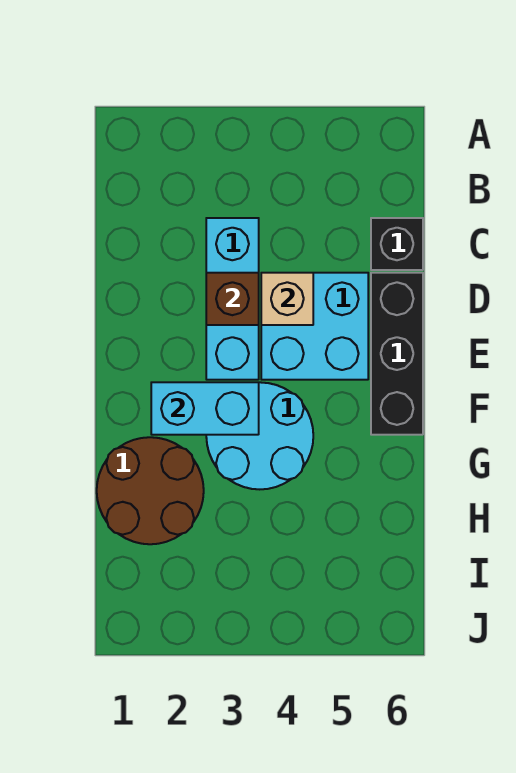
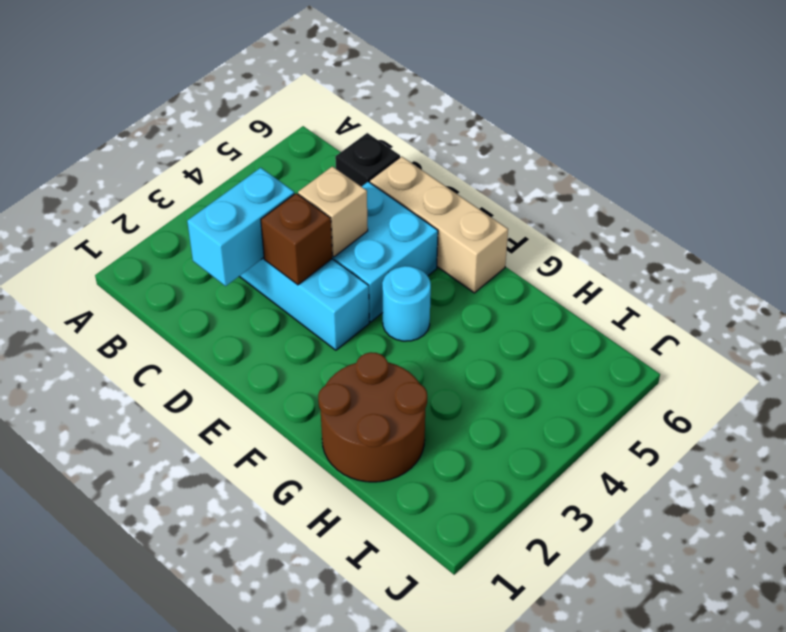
black brick D6:F6 level 1 -> tan brick D6:F6 level 1
cyan brick F2:F3 level 2 -> cyan brick C2:C3 level 2
cyan round brick F3:G4 level 1 -> cyan round brick F4 level 1

